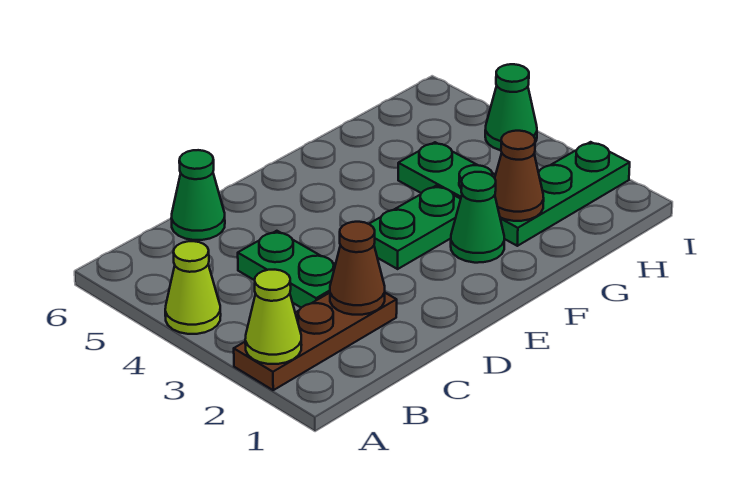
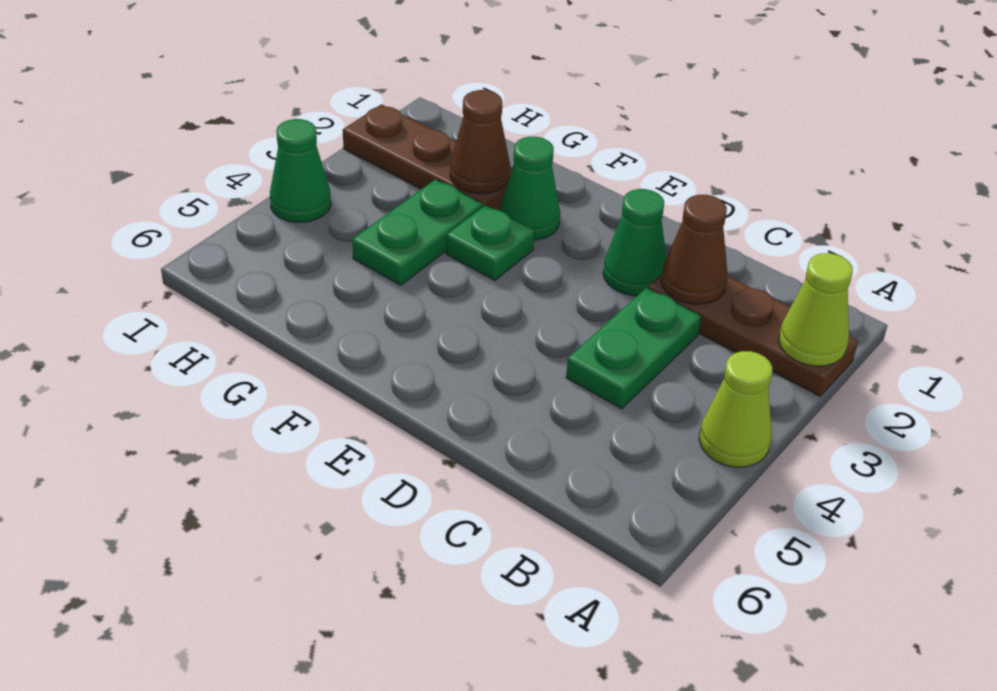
green cone C6 level 1 -> green cone D2 level 1
green plate E3:F3 level 1 -> green plate F3 level 1
green plate G2:I2 level 1 -> brown plate G2:I2 level 1

